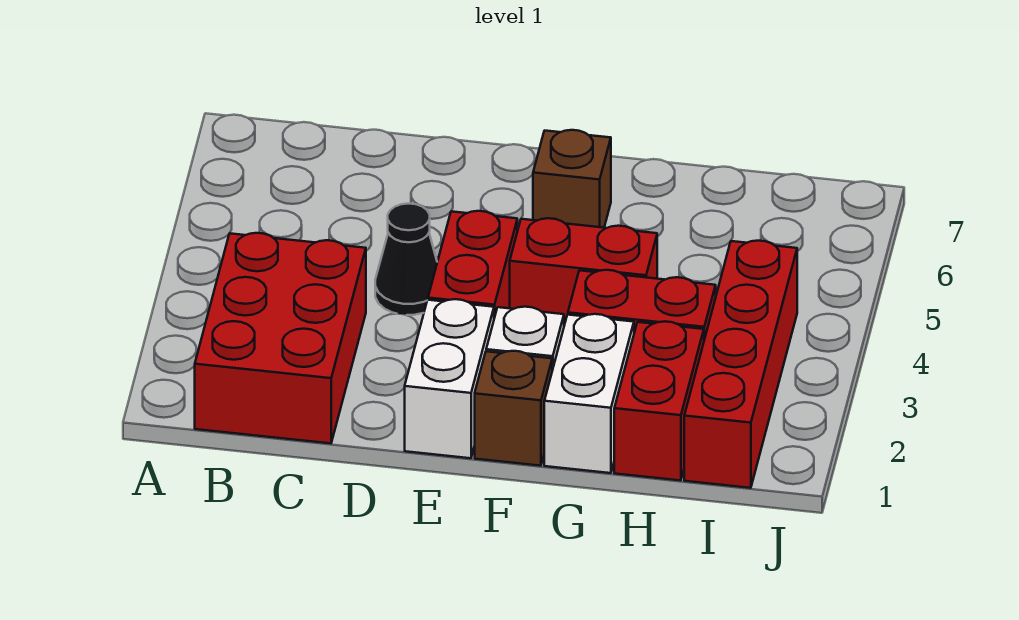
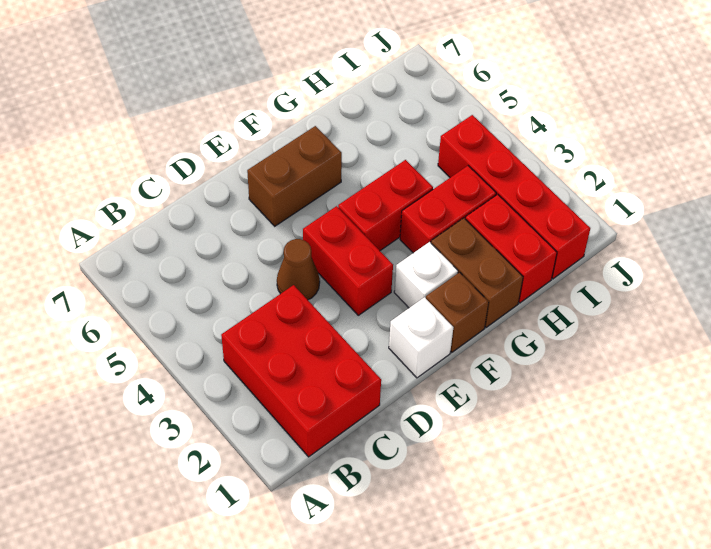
black cone D4 level 1 -> brown cone D4 level 1
white brick E1:E2 level 1 -> white brick E1 level 1
brown brick F6 level 1 -> brown brick E6:F6 level 1
white brick G1:G2 level 1 -> brown brick G1:G2 level 1

